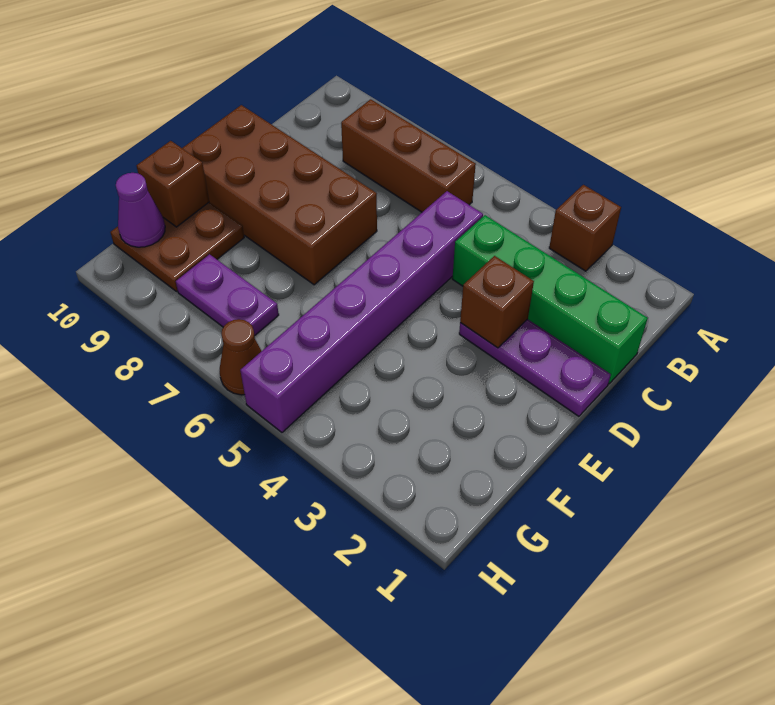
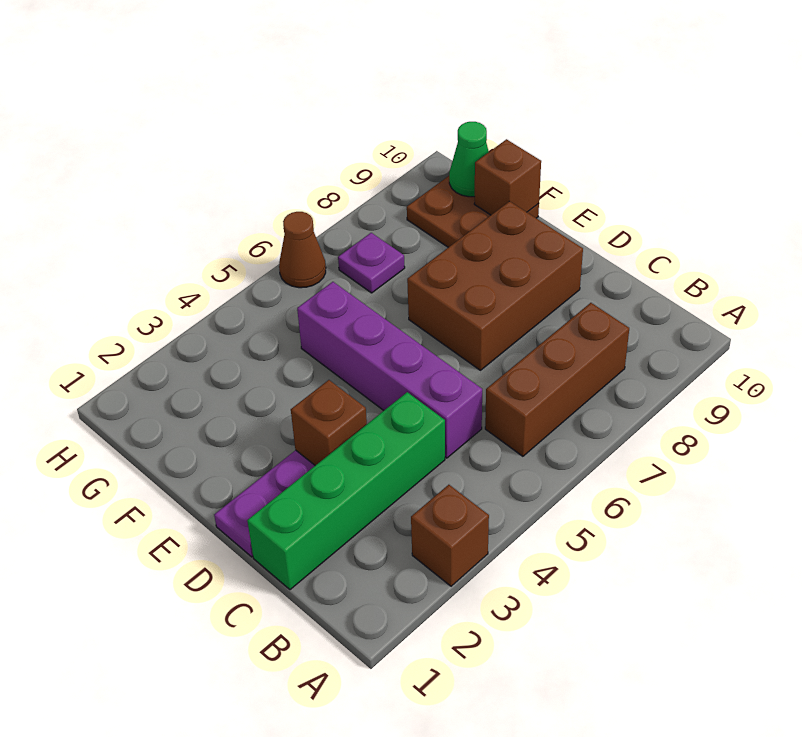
purple brick C5:H5 level 1 -> purple brick C5:F5 level 1
brown brick D7:E10 level 1 -> brown brick D7:E9 level 1
purple plate G7:G8 level 1 -> purple plate G7 level 1
purple cone G10 level 2 -> green cone G10 level 2

